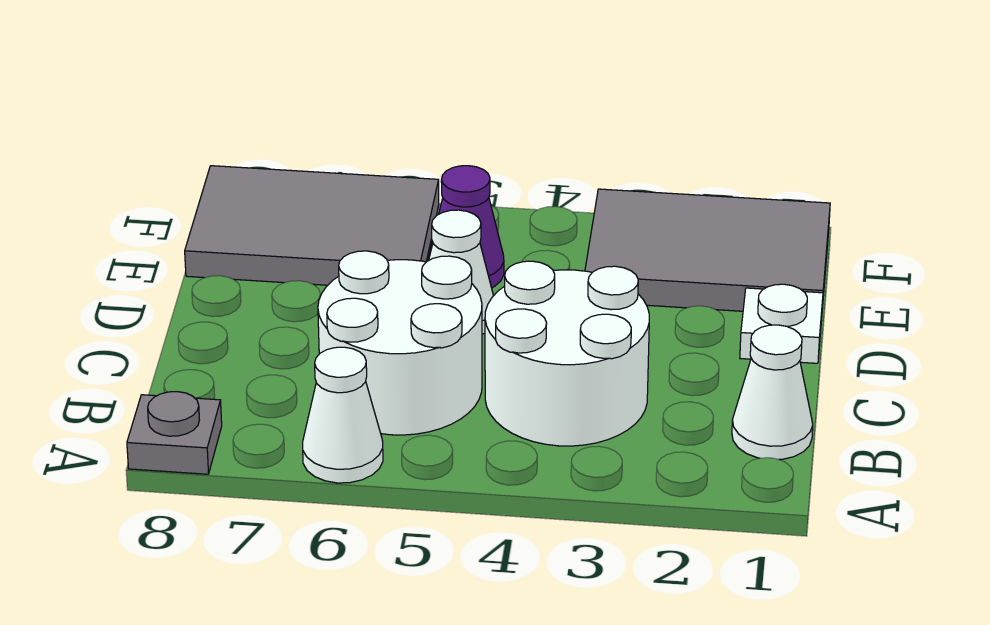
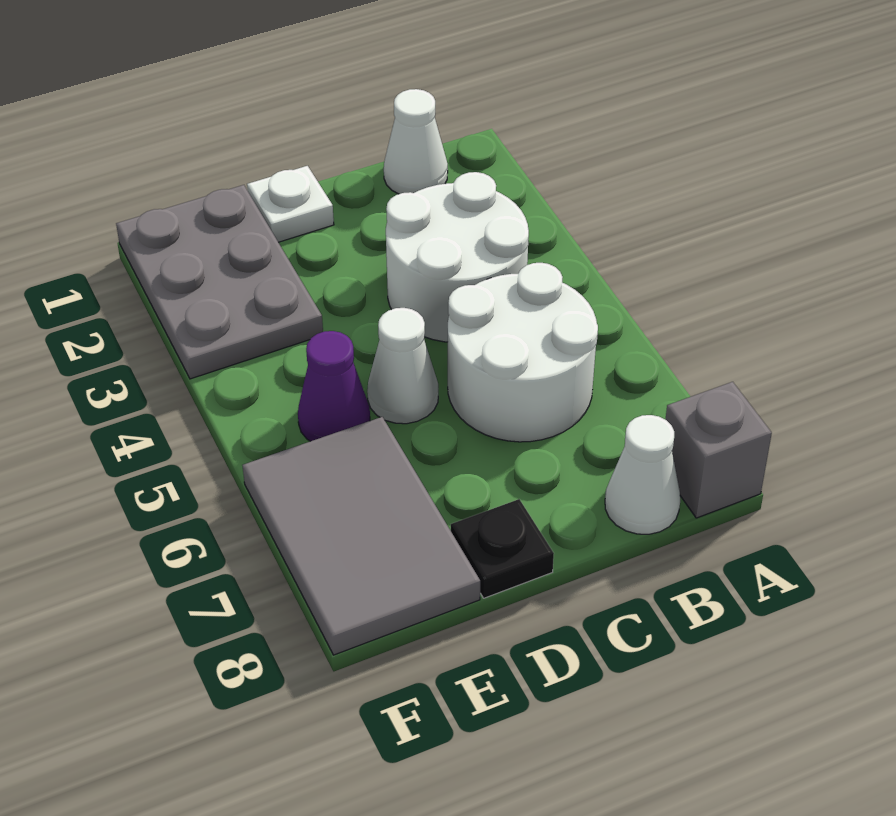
white cone A6 level 1 -> white cone B8 level 1
grey plate A8 level 1 -> grey brick A8 level 1
none -> black plate D8 level 1
grey tile E1:F3 level 1 -> grey plate E1:F3 level 1

